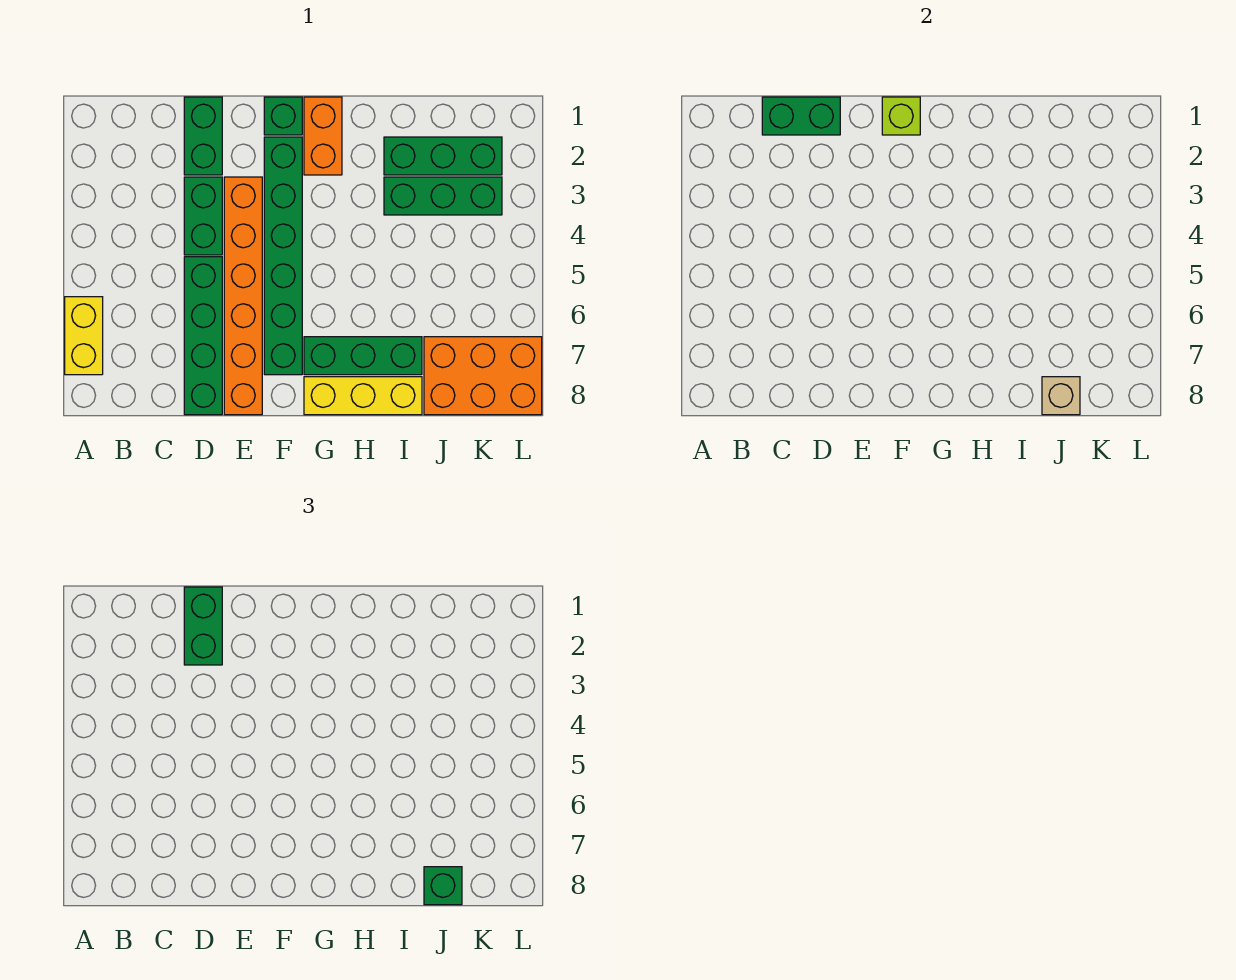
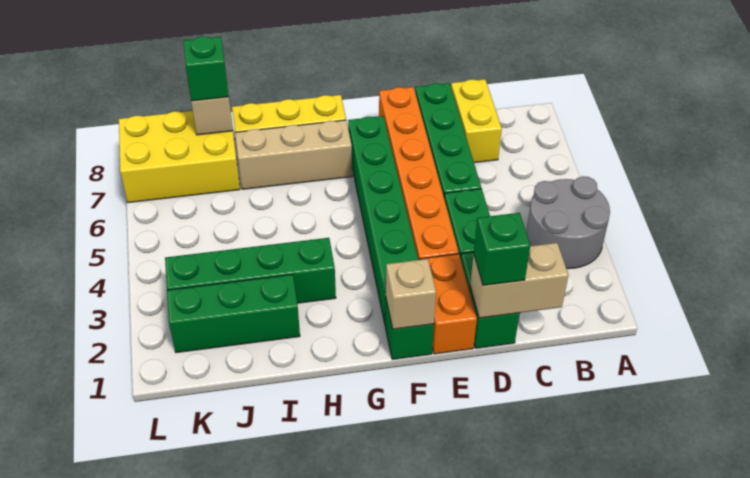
none -> grey round brick A3:B4 level 1
yellow brick A6:A7 level 1 -> yellow brick C7:C8 level 1
green brick C1:D1 level 2 -> tan brick C1:D1 level 2
green brick D1:D2 level 3 -> green brick D1 level 3
lime brick F1 level 2 -> tan brick F1 level 2
orange brick G1:G2 level 1 -> orange brick E1:E2 level 1
green brick G7:I7 level 1 -> tan brick G7:I7 level 1
green brick I3:K3 level 1 -> green brick H3:K3 level 1
orange brick J7:L8 level 1 -> yellow brick J7:L8 level 1

